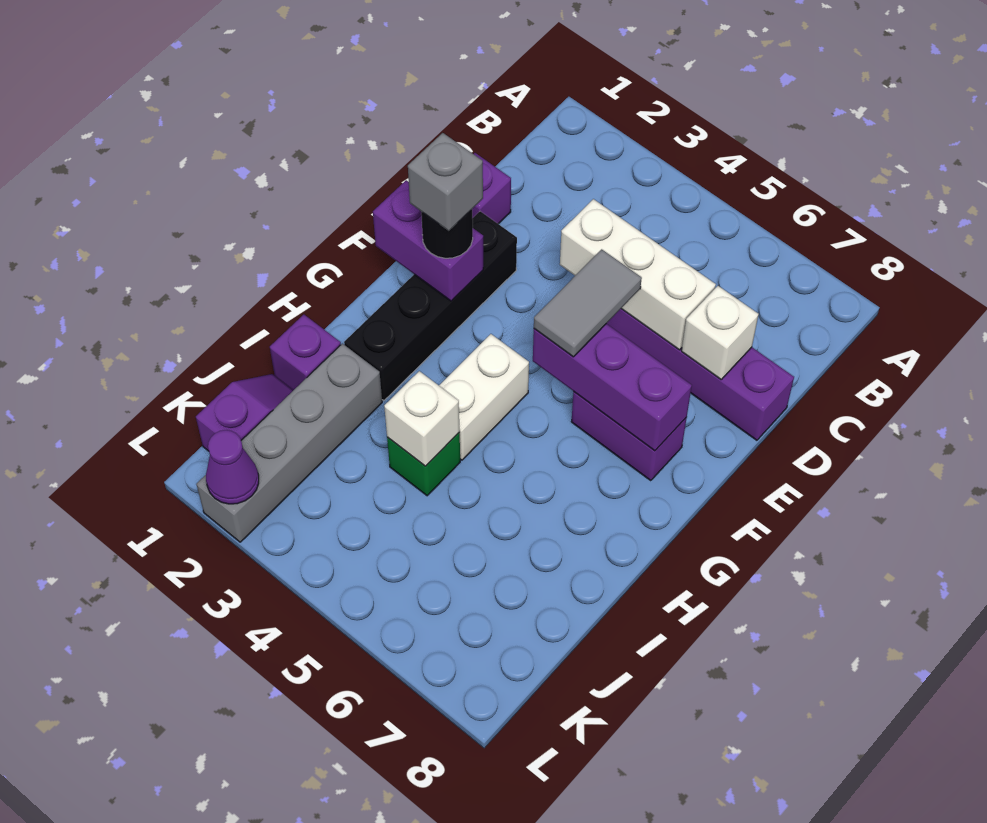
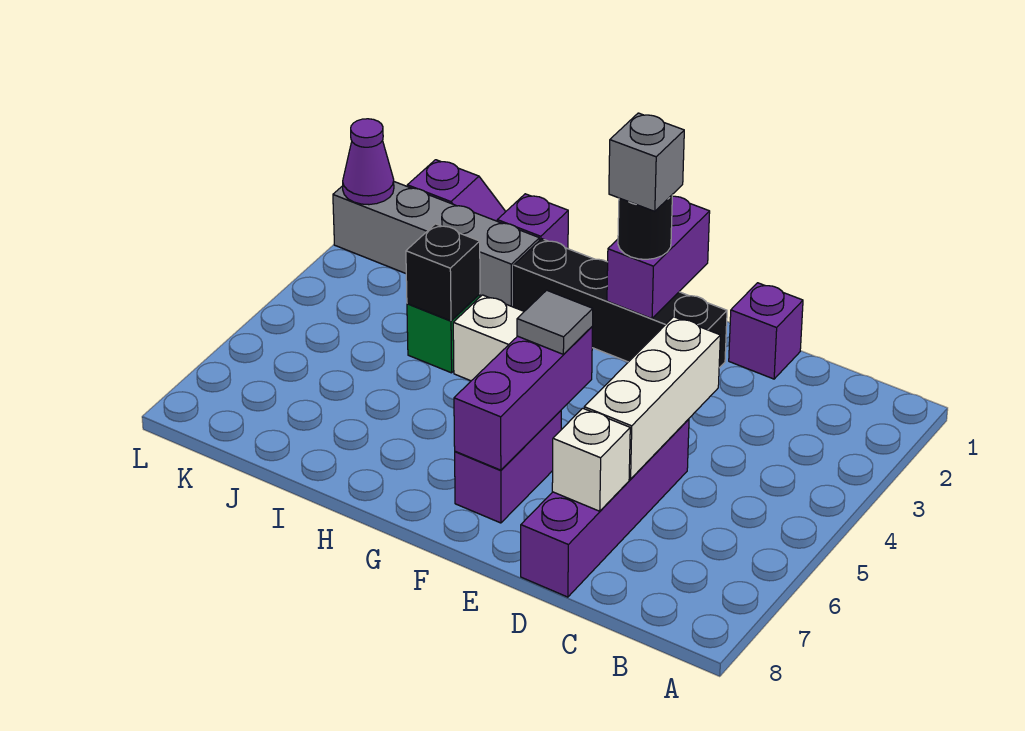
grey tile E5:F5 level 3 -> grey tile F5 level 3
white brick I4 level 2 -> black brick I4 level 2

